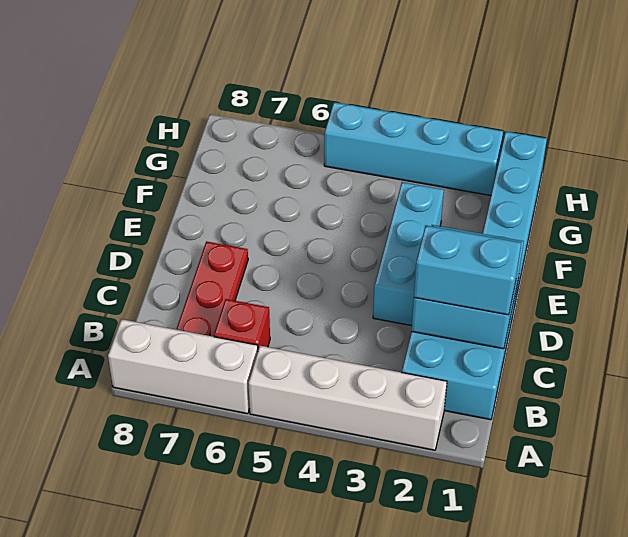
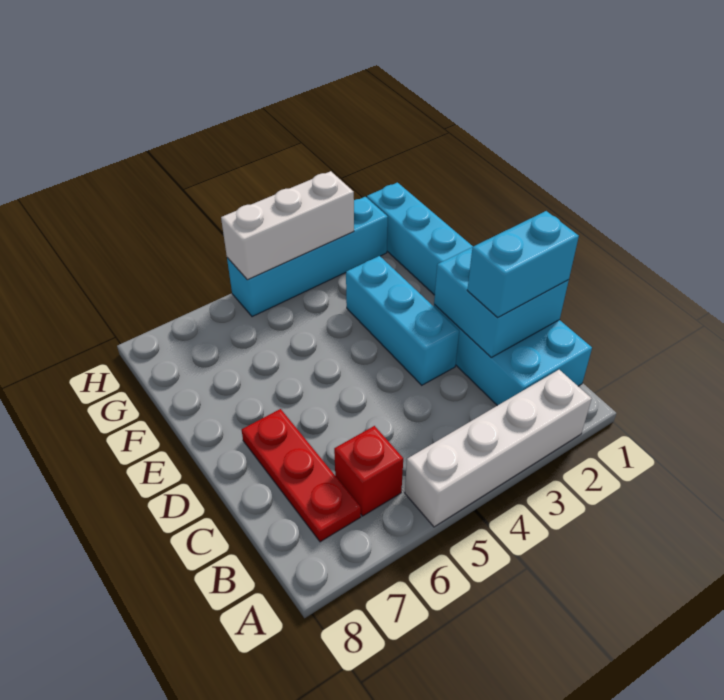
white brick A6:A8 level 1 -> white brick H3:H5 level 2

